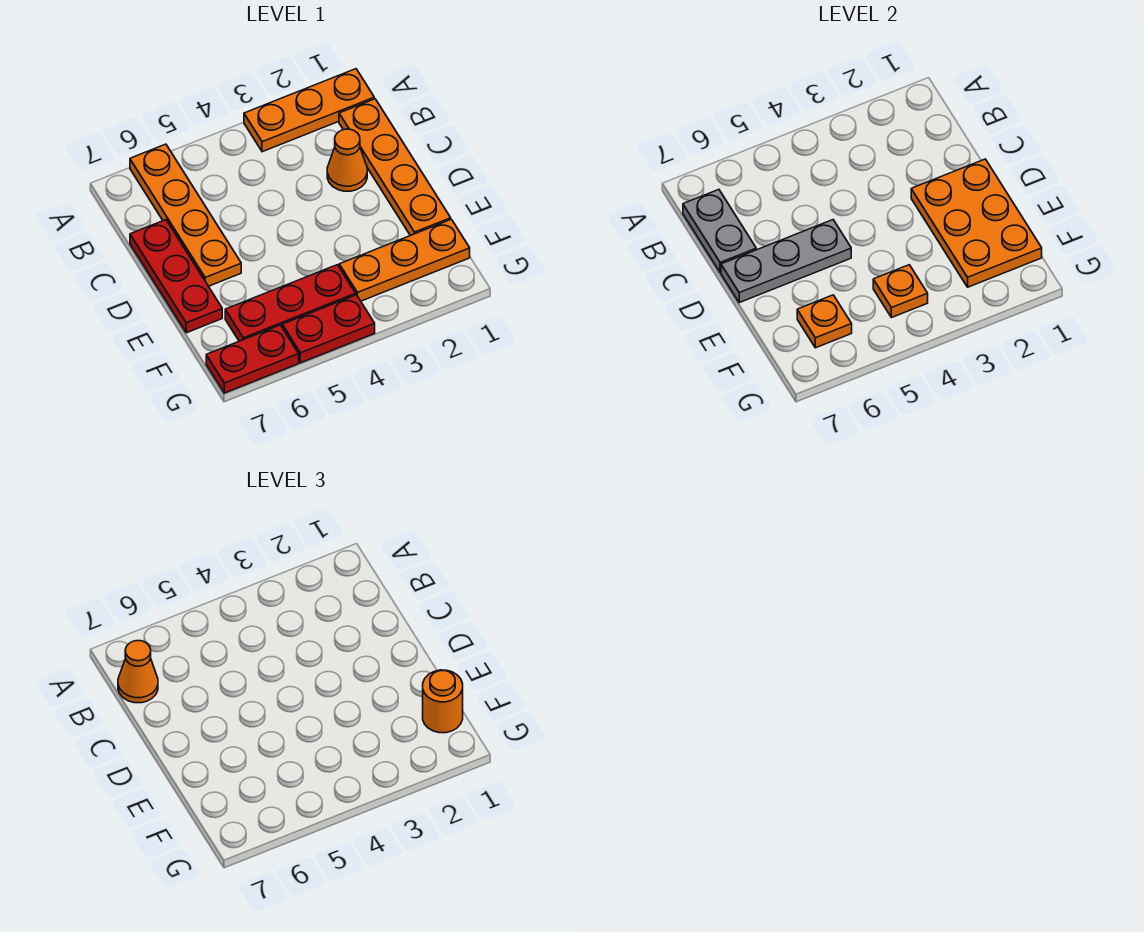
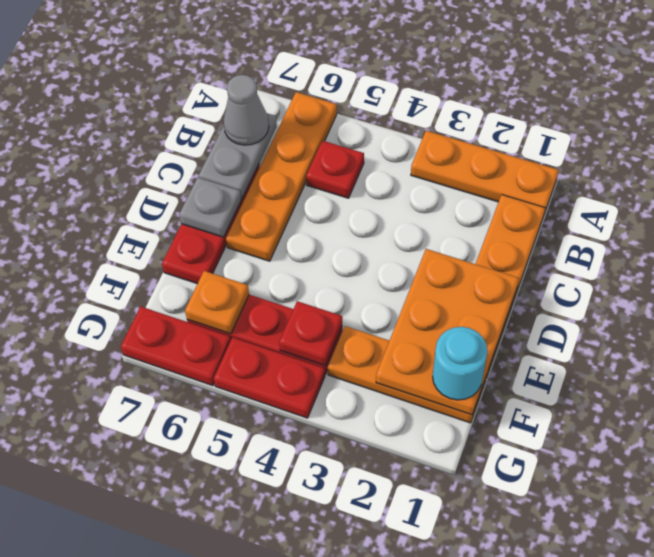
none -> red plate B5 level 1
orange cone B7 level 3 -> grey cone B7 level 3
orange cone C2 level 1 -> none
grey plate D5:D7 level 2 -> grey plate D7 level 2
orange round brick F1 level 3 -> cyan round brick F1 level 3
orange plate F4 level 2 -> red plate F4 level 2

